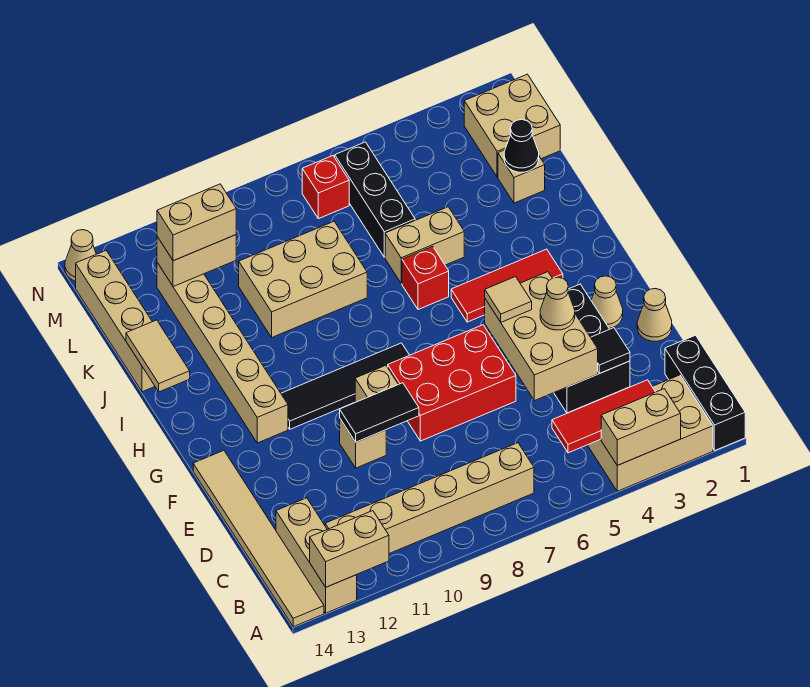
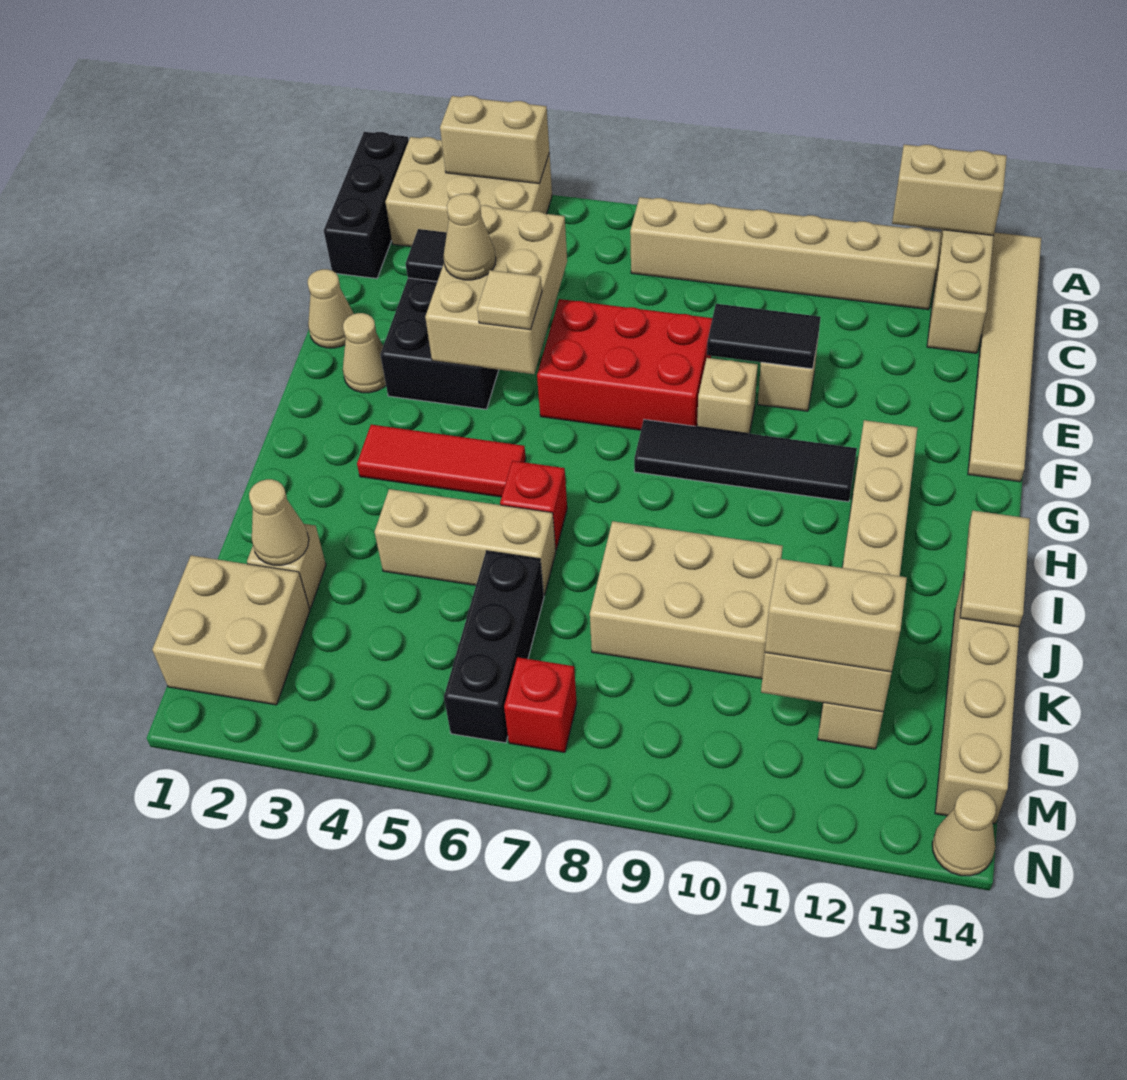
red tile B3:B5 level 2 -> none
tan brick J5:J6 level 1 -> tan brick J4:J6 level 1
black cone K2 level 2 -> tan cone K2 level 2

